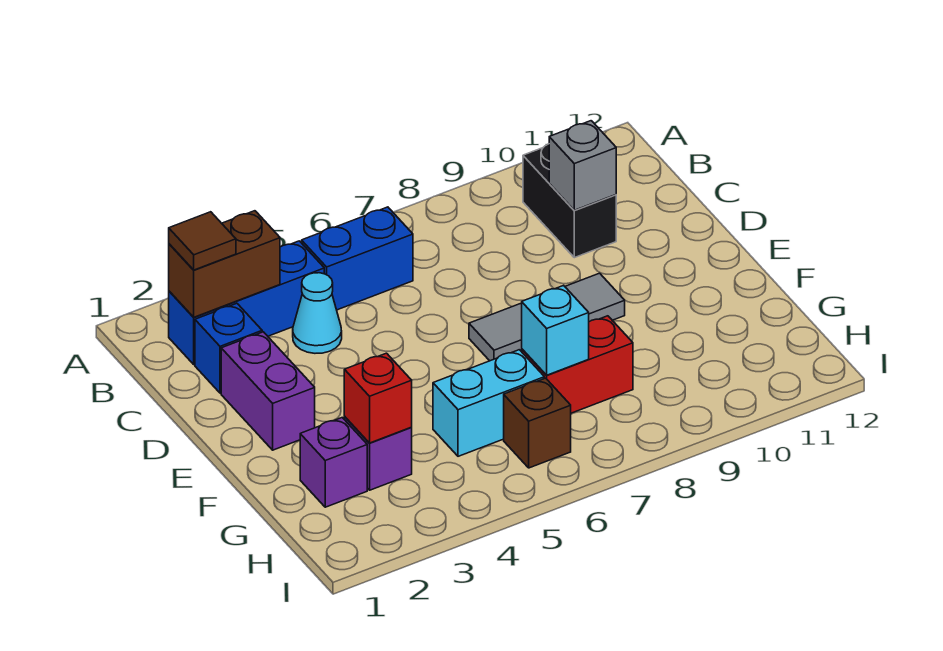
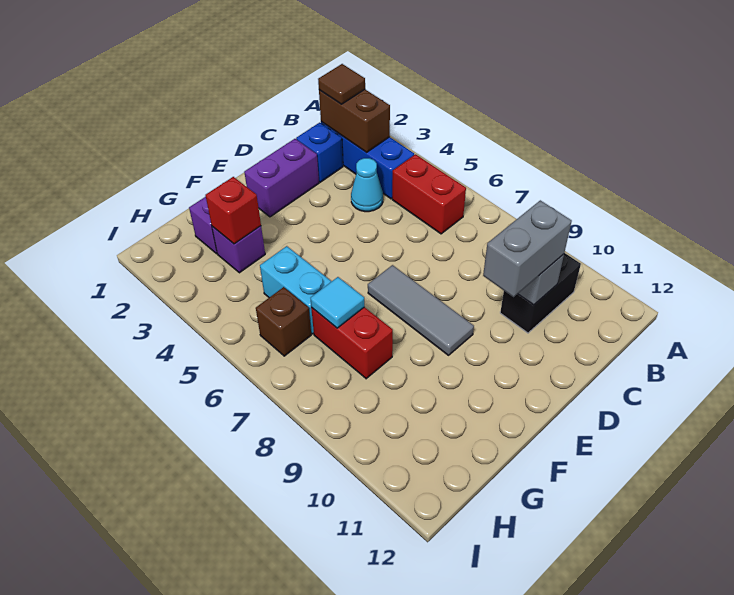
blue brick B5:B6 level 1 -> red brick B5:B6 level 1
none -> grey brick C10:D10 level 3
cyan brick G7 level 2 -> cyan tile G7 level 2

